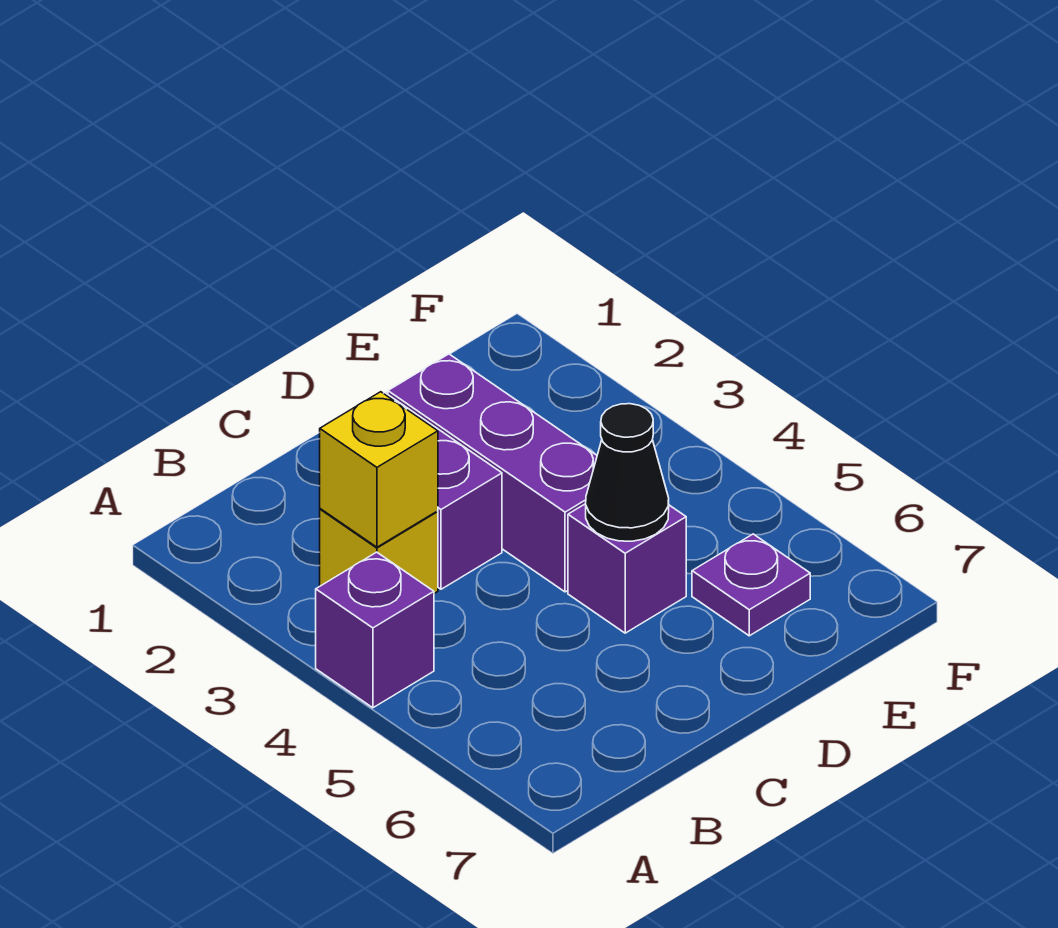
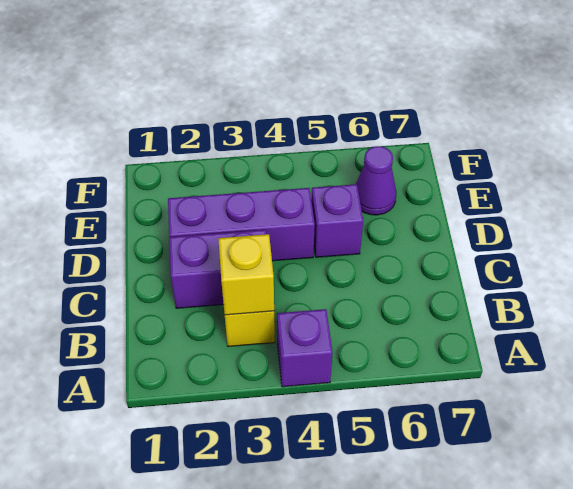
black cone D5 level 2 -> none
purple plate E6 level 1 -> purple cone E6 level 1

